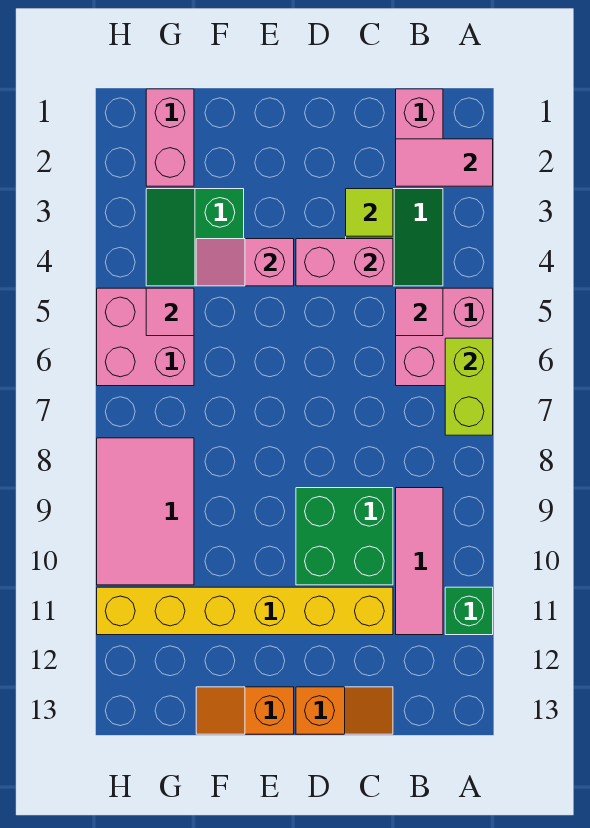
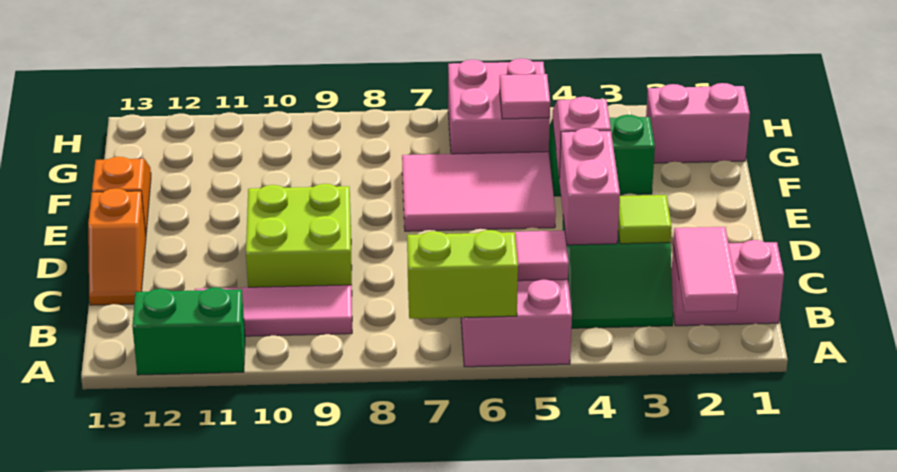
green brick A11 level 1 -> green brick A11:A12 level 1
green brick C9:D10 level 1 -> lime brick C9:D10 level 1
yellow brick C11:H11 level 1 -> none
pink tile G8:H10 level 1 -> pink tile E5:F7 level 1

